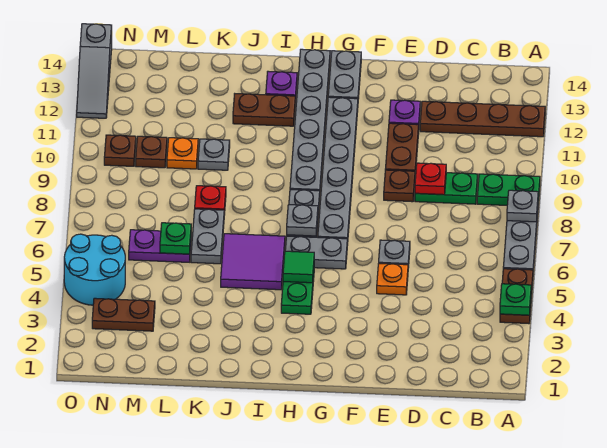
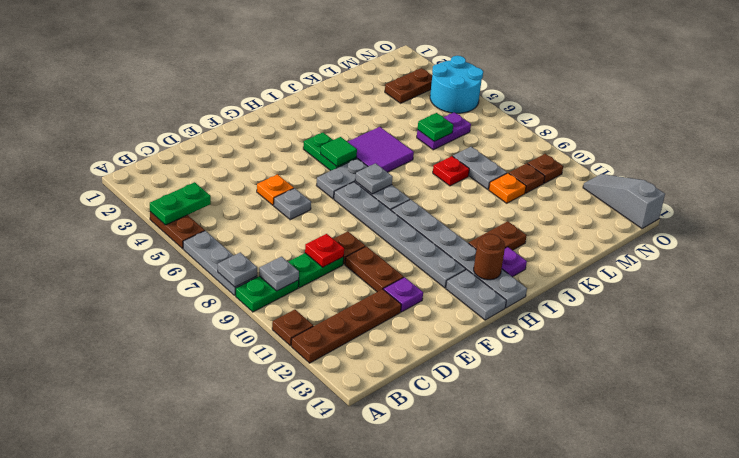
green plate A4 level 2 -> green plate A4:B4 level 2
none -> brown plate A11 level 1
none -> brown round brick H13 level 2
grey plate K6:K7 level 1 -> grey plate L8:L9 level 1
grey plate K10 level 1 -> grey plate B9 level 2

